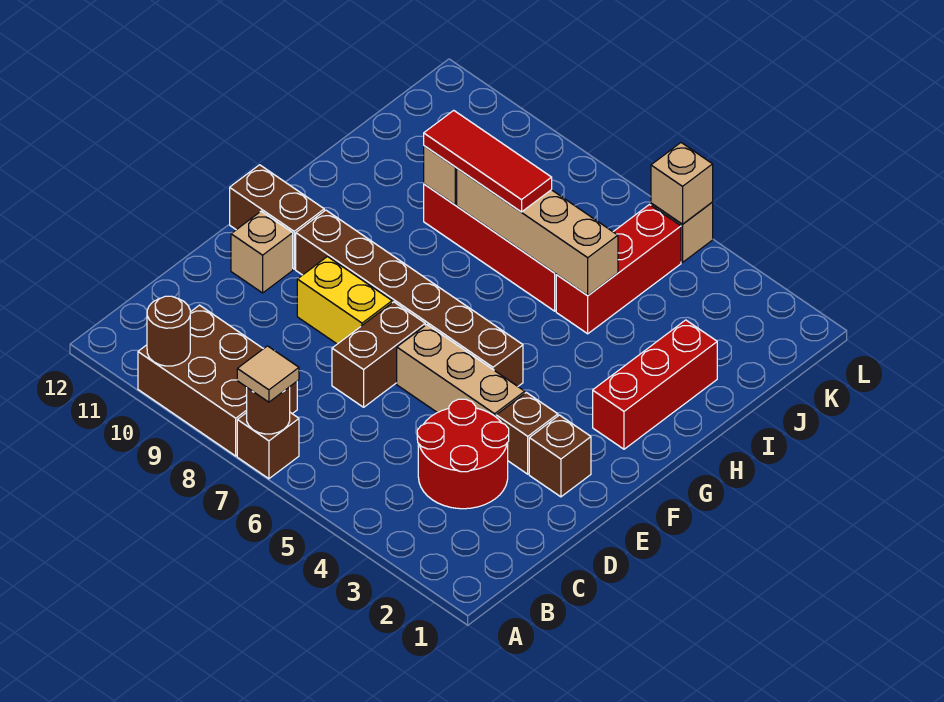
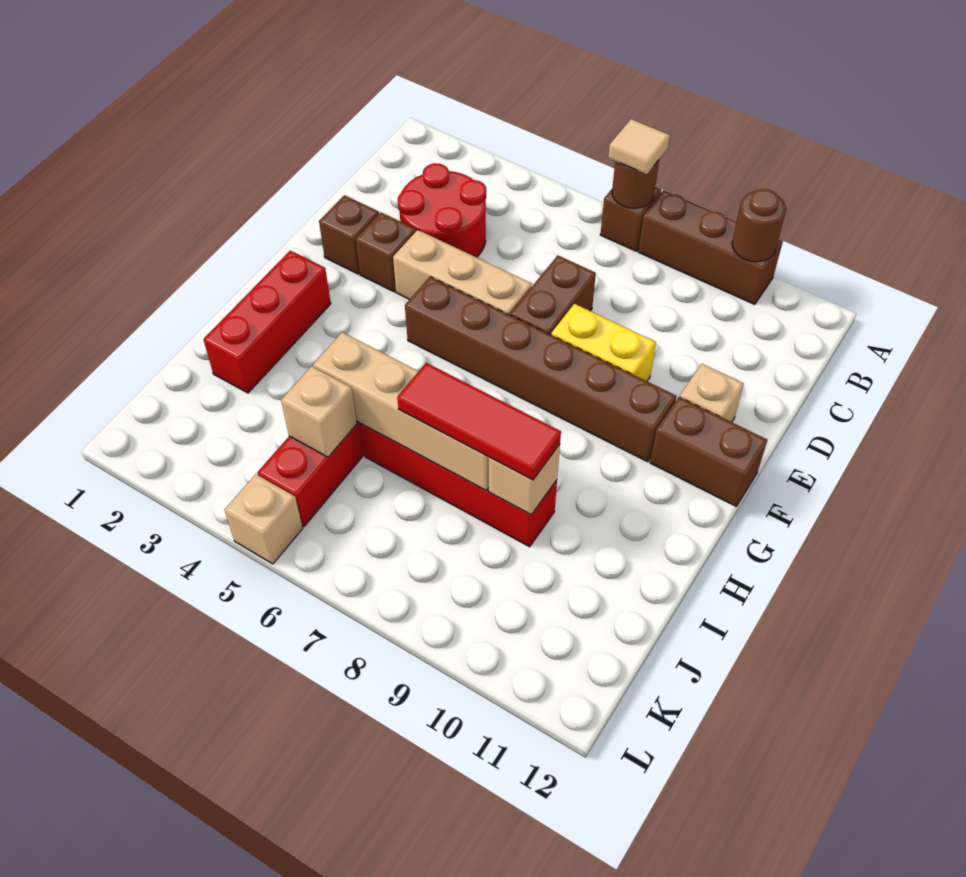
brown brick A8:B10 level 1 -> brown brick A8:A10 level 1
tan brick L5 level 2 -> tan brick J5 level 2

